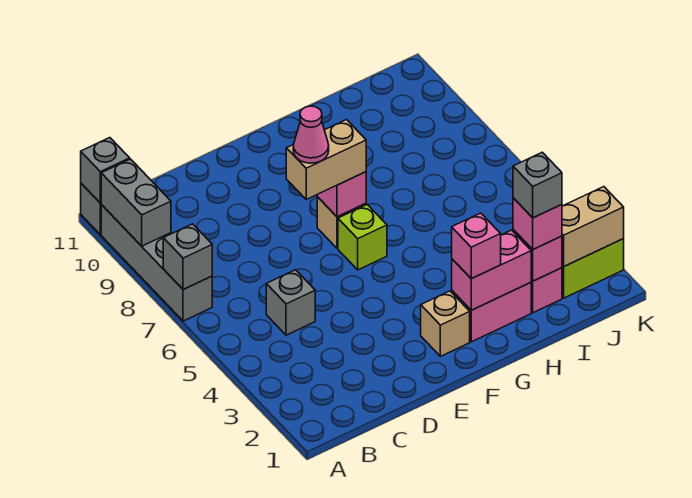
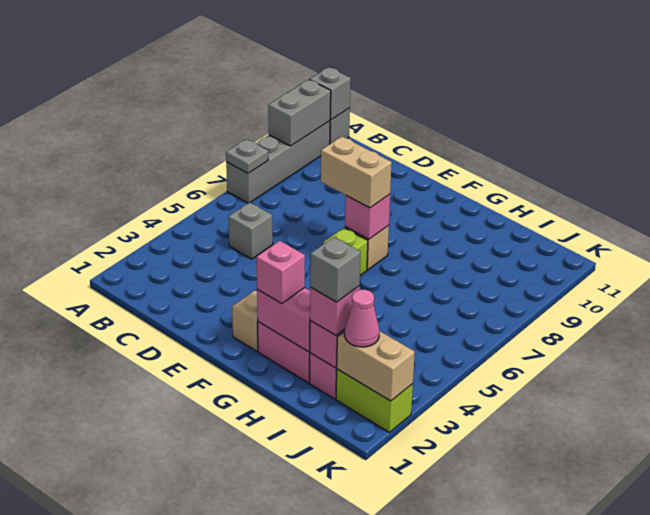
grey brick A7 level 2 -> grey plate A7 level 2
pink cone E7 level 4 -> pink cone J2 level 3

